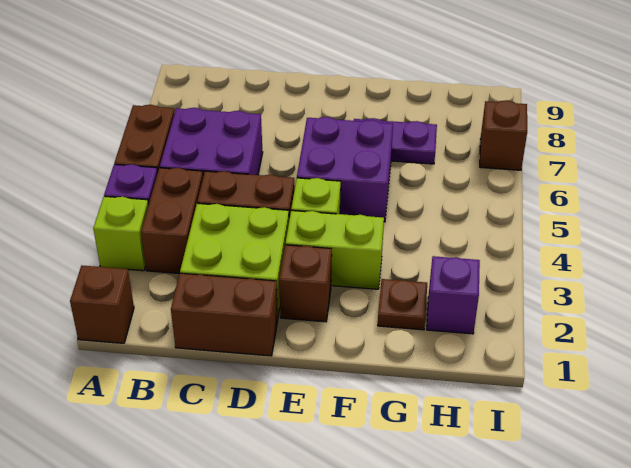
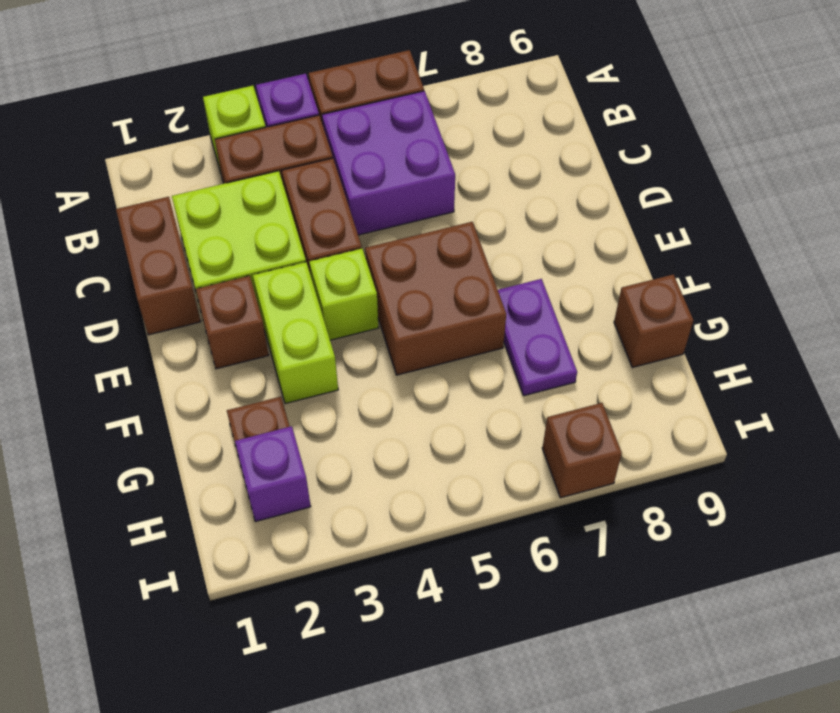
brown brick A1 level 1 -> brown brick G9 level 1
purple brick E5:F6 level 1 -> brown brick E5:F6 level 1

